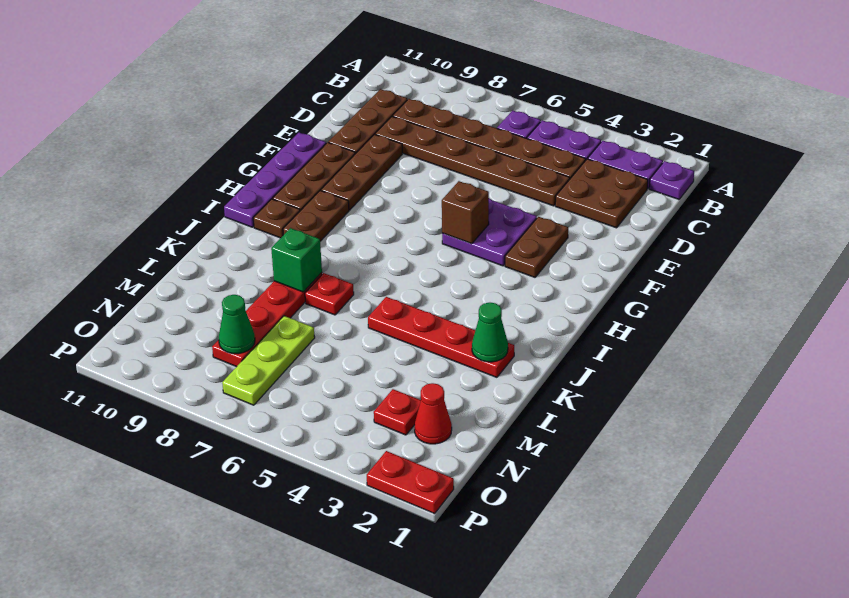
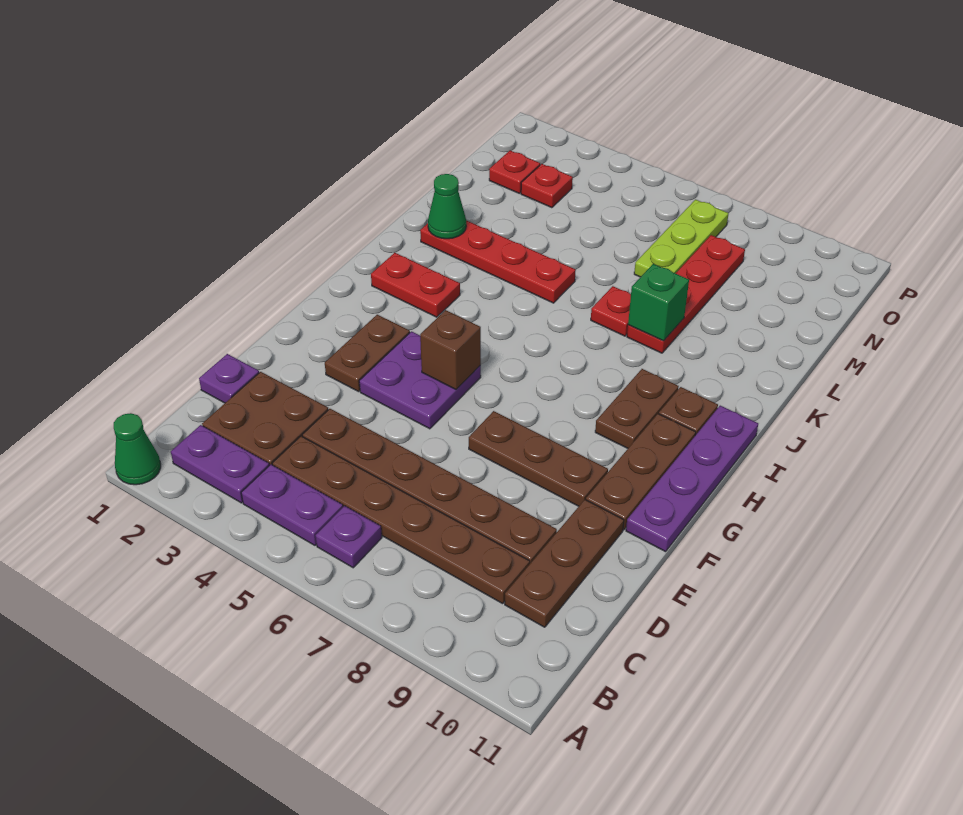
purple plate B1 level 1 -> purple plate D1 level 1
brown plate E9:G9 level 1 -> brown plate F7:F9 level 1
red cone N2 level 1 -> red plate N2 level 1
green cone N8 level 2 -> green cone A1 level 1
red plate P1:P2 level 1 -> red plate I2:I3 level 1

